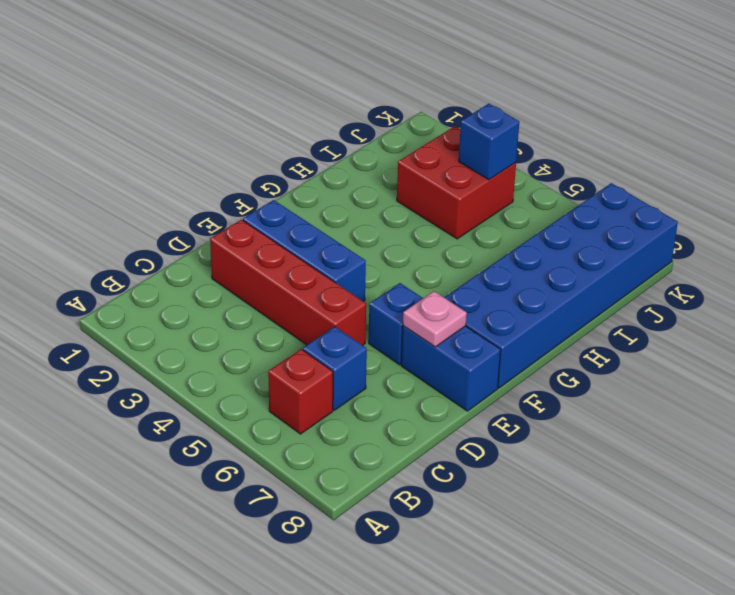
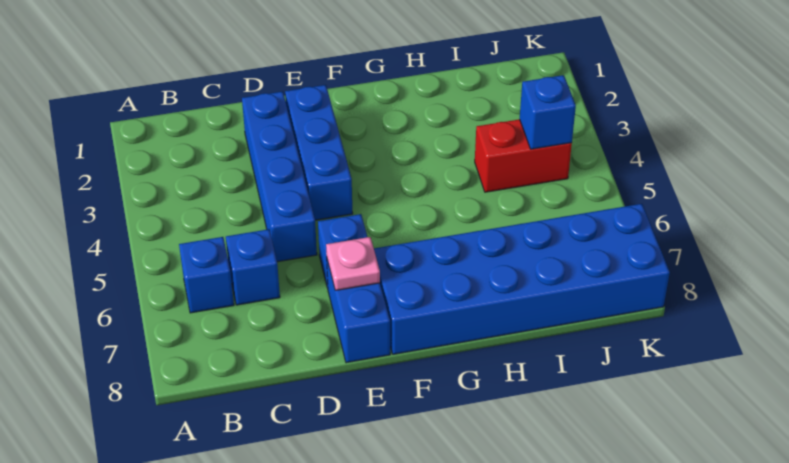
red brick B6 level 1 -> blue brick B6 level 1
red brick D2:D5 level 1 -> blue brick D2:D5 level 1
red brick I3:J4 level 1 -> red brick I4:J4 level 1

